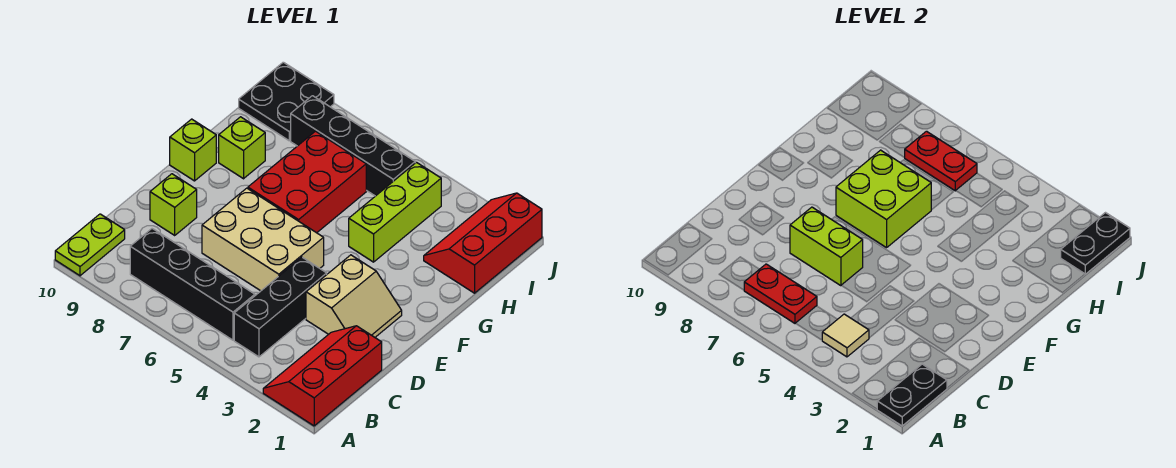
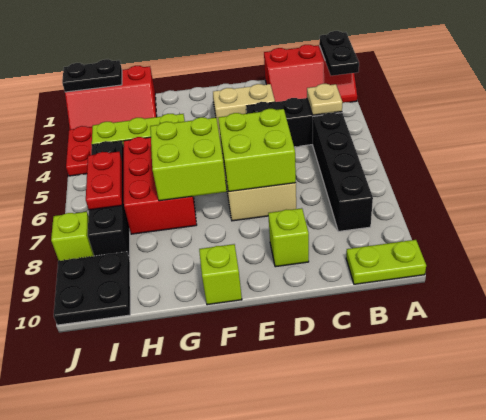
black plate A1:B1 level 2 -> black plate A1:A2 level 2
tan tile B4 level 2 -> tan plate B4 level 2
red plate B6:B7 level 2 -> red plate J3:J4 level 1
lime brick D6:D7 level 2 -> lime brick D6:E7 level 2
red brick F6:H7 level 1 -> red brick G5:H7 level 1
lime brick G9 level 1 -> lime brick J8 level 1

